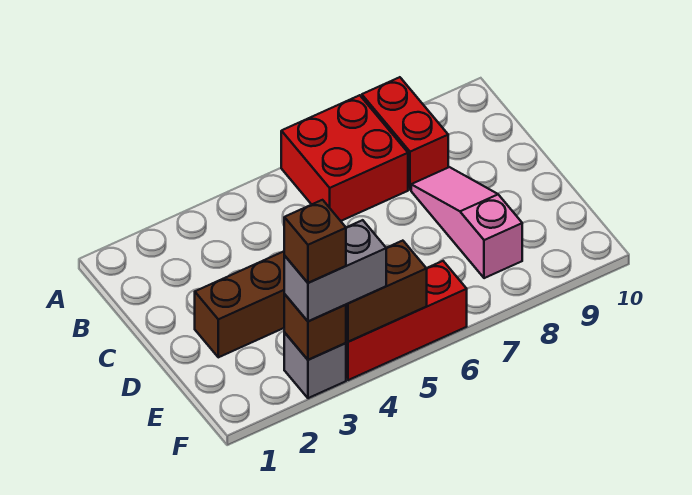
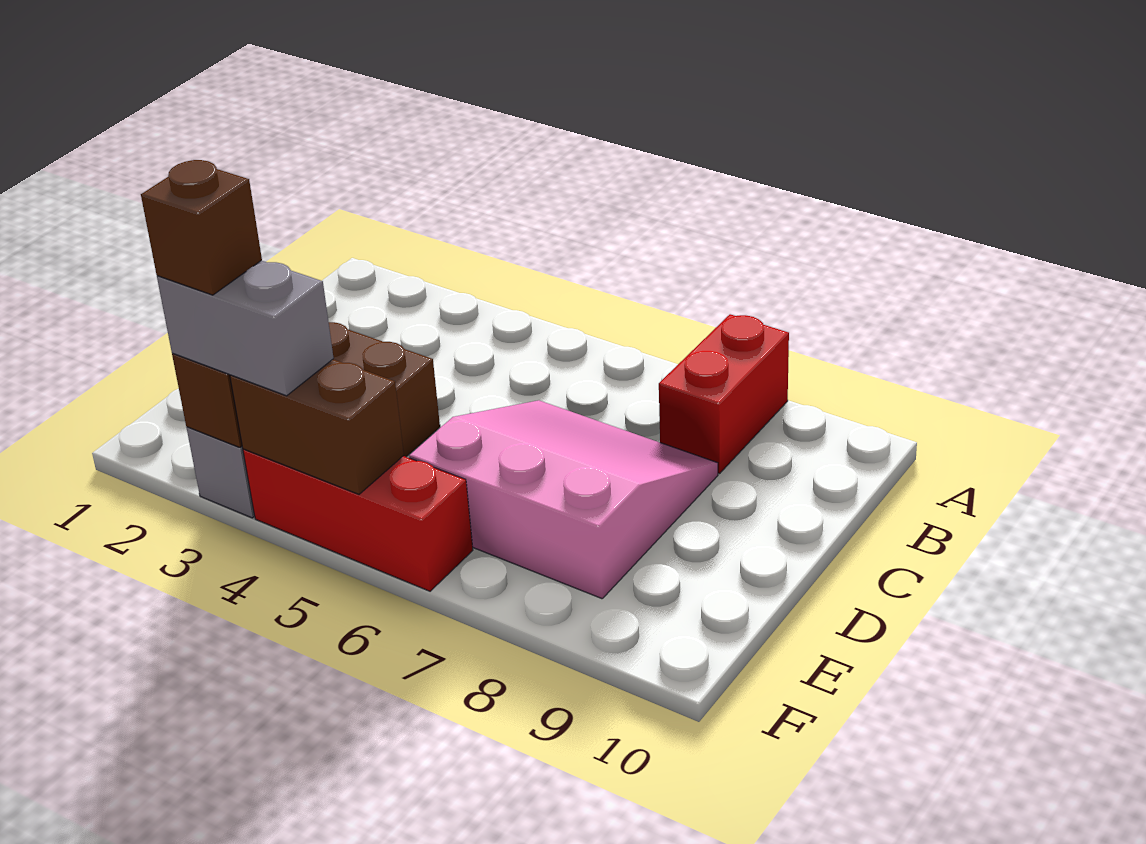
red brick A6:B7 level 1 -> none
pink slope C8:E8 level 1 top E -> pink slope C6:E8 level 1 top E

